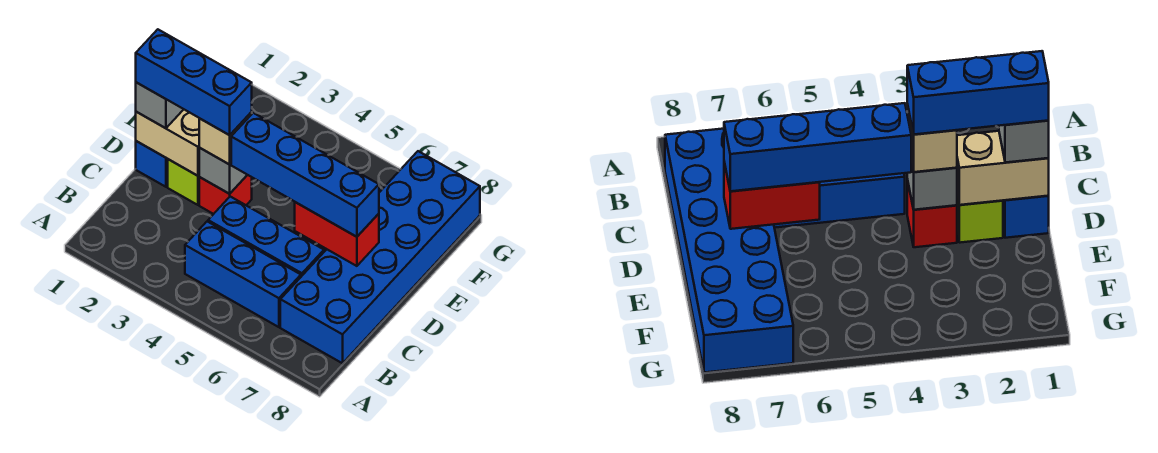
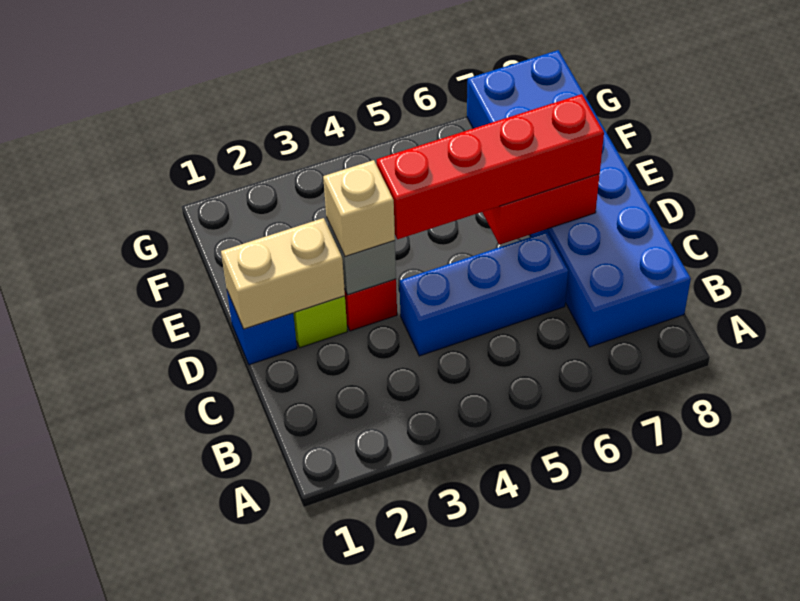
blue brick B4:B6 level 1 -> none
grey brick D1 level 3 -> none
blue brick D1:D3 level 4 -> none
blue brick D4:D7 level 3 -> red brick D4:D7 level 3

